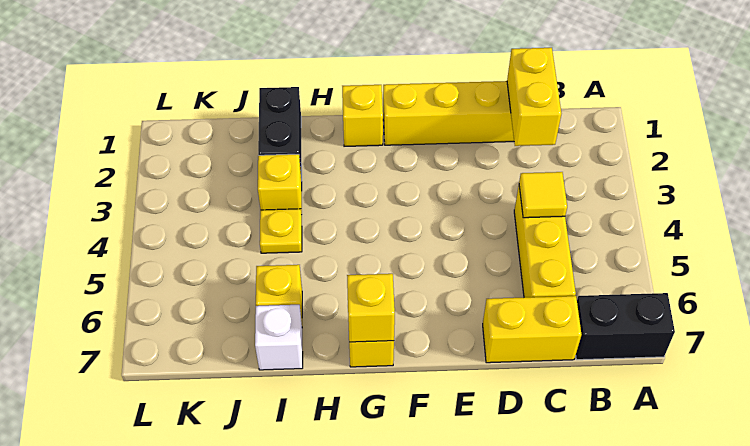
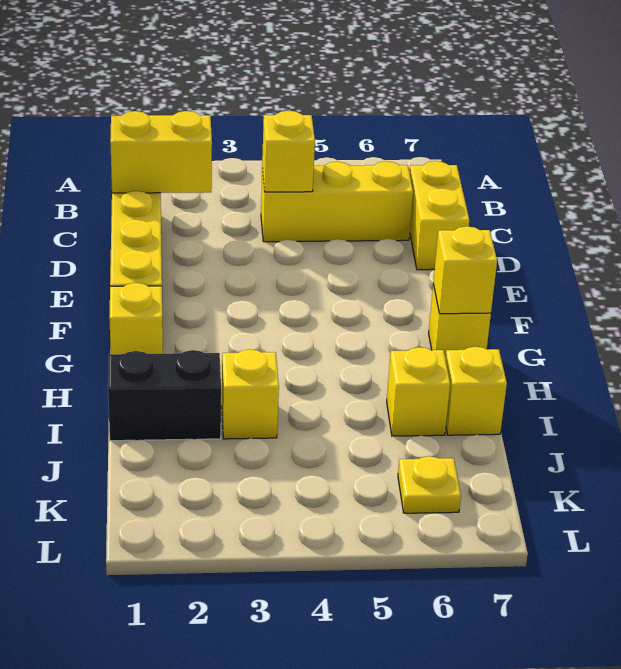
black brick A7:B7 level 1 -> none
yellow tile C4 level 2 -> yellow brick C4 level 2
yellow plate I4 level 1 -> yellow plate K6 level 1
white brick I7 level 1 -> yellow brick I7 level 1

